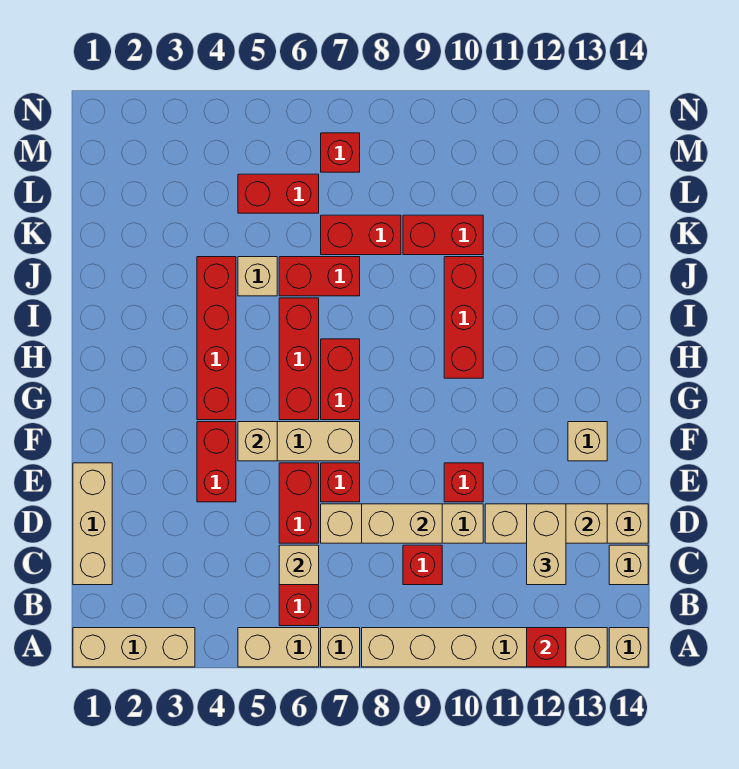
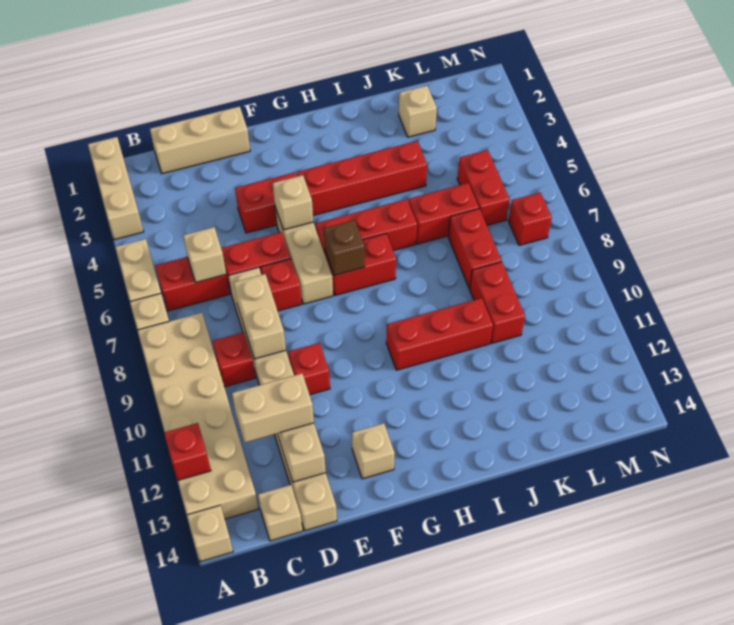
tan brick A8:A13 level 1 -> tan brick A8:B13 level 1
none -> brown brick G7 level 2
tan brick J5 level 1 -> tan brick K2 level 1
red brick J6:J7 level 1 -> red brick J6:K6 level 1

